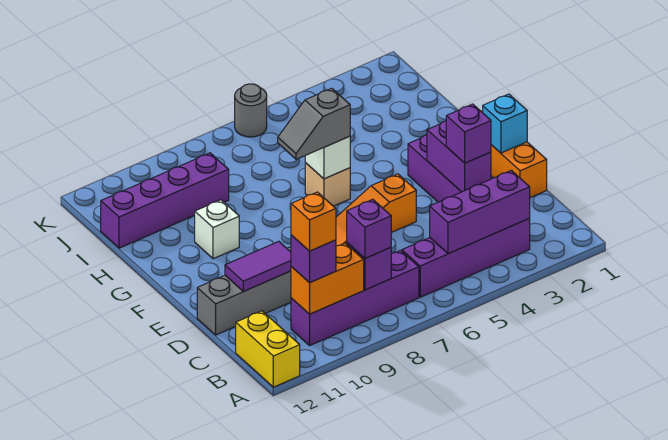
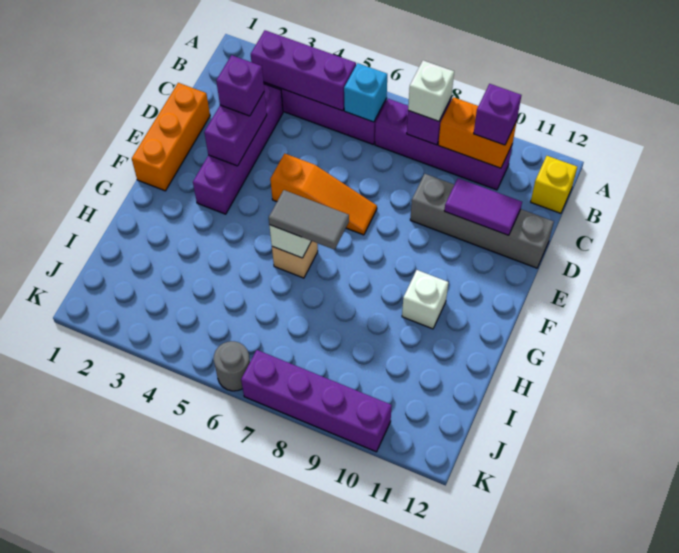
yellow brick A12:B12 level 1 -> yellow brick B12 level 1
purple brick B8 level 3 -> white brick B8 level 3
orange brick B10 level 4 -> none
cyan brick E1 level 2 -> cyan brick B6 level 2
grey slope G6:G7 level 3 top 6 -> grey tile G6:G7 level 3
purple brick I9:I12 level 1 -> purple brick K7:K10 level 1

